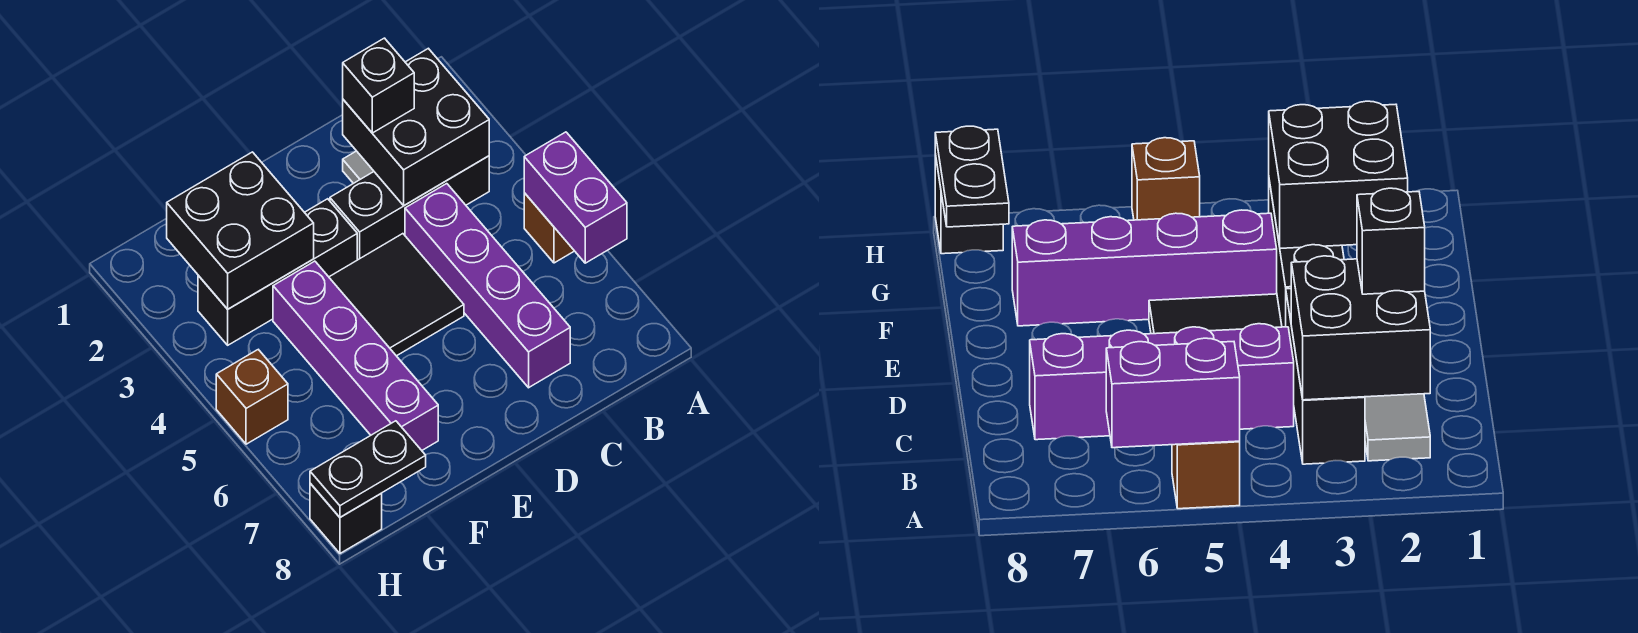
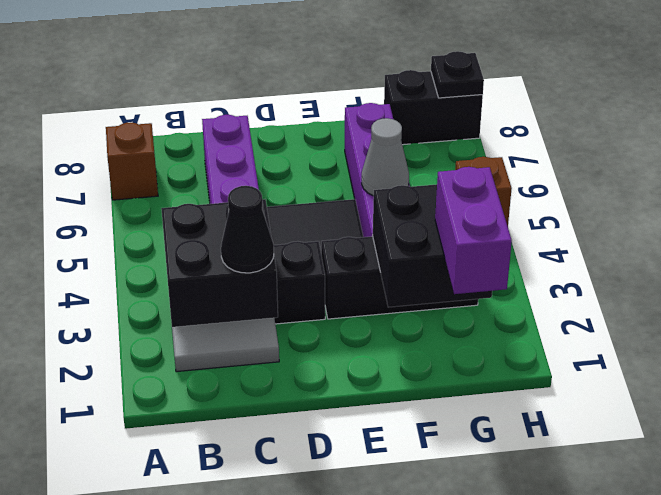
brown brick A5 level 1 -> brown brick A7 level 1
purple brick A5:A6 level 2 -> purple brick G1:G2 level 3
black brick C2 level 3 -> black cone C2 level 3
none -> grey cone F5 level 2
black plate G8:H8 level 2 -> black plate H8 level 2
black brick H8 level 1 -> black brick G8:H8 level 1

